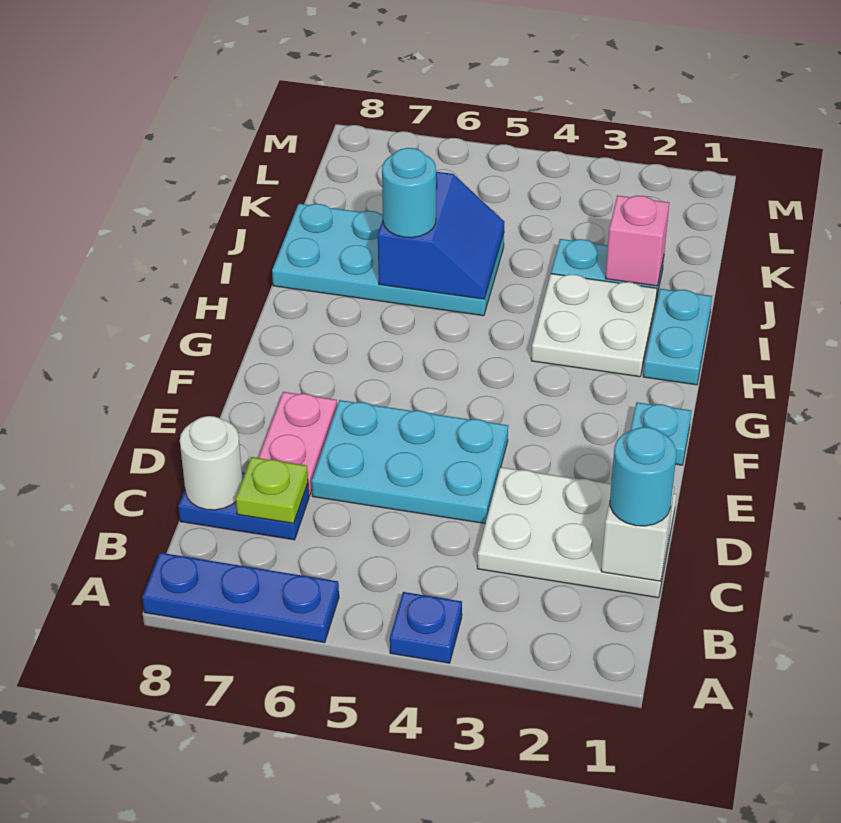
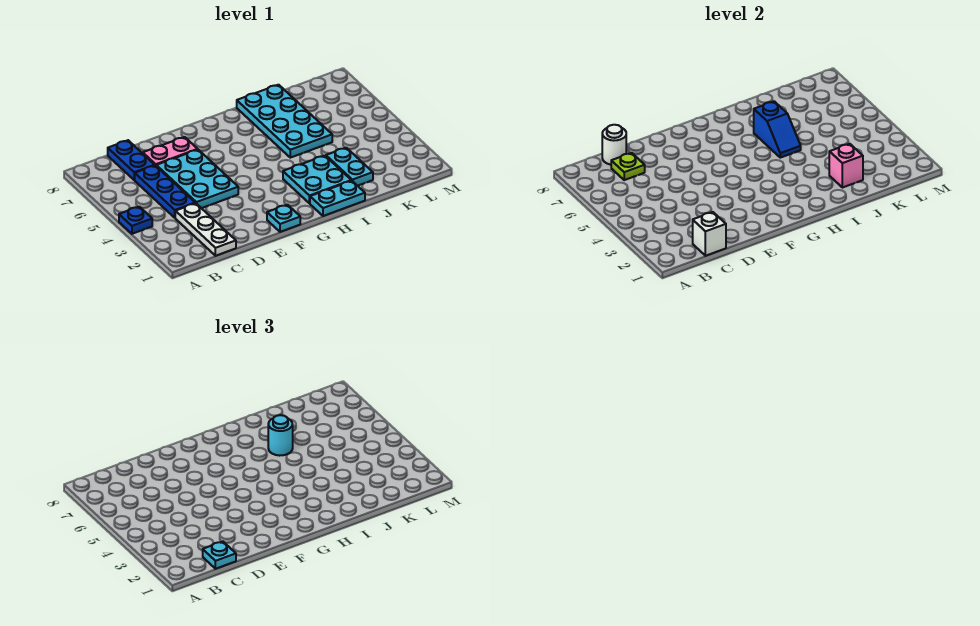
blue plate A6:A8 level 1 -> blue plate C4:C6 level 1
white plate C1:D3 level 1 -> white plate C1:C3 level 1
cyan round brick C1 level 3 -> cyan plate C1 level 3
white plate H2:I3 level 1 -> cyan plate H2:I3 level 1
blue slope I5:J6 level 2 top 6 -> blue slope I5:I6 level 2 top 6

